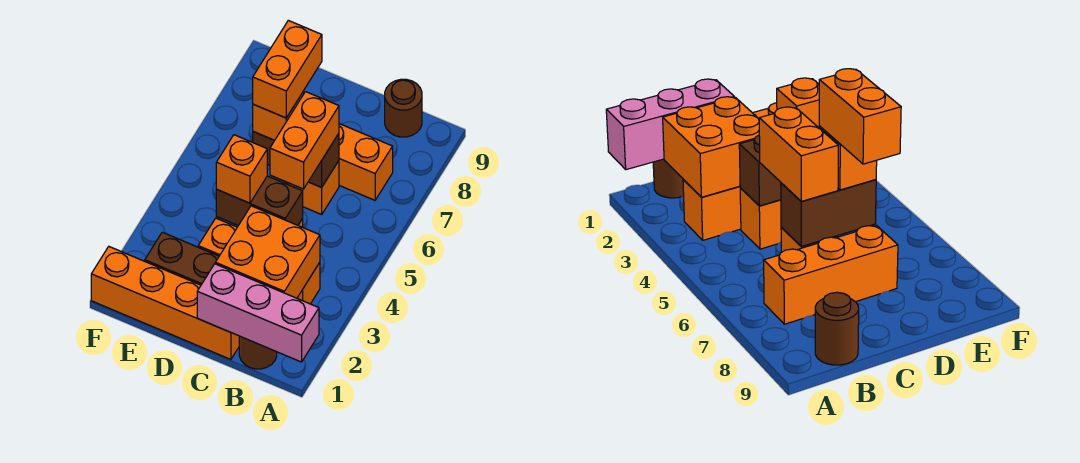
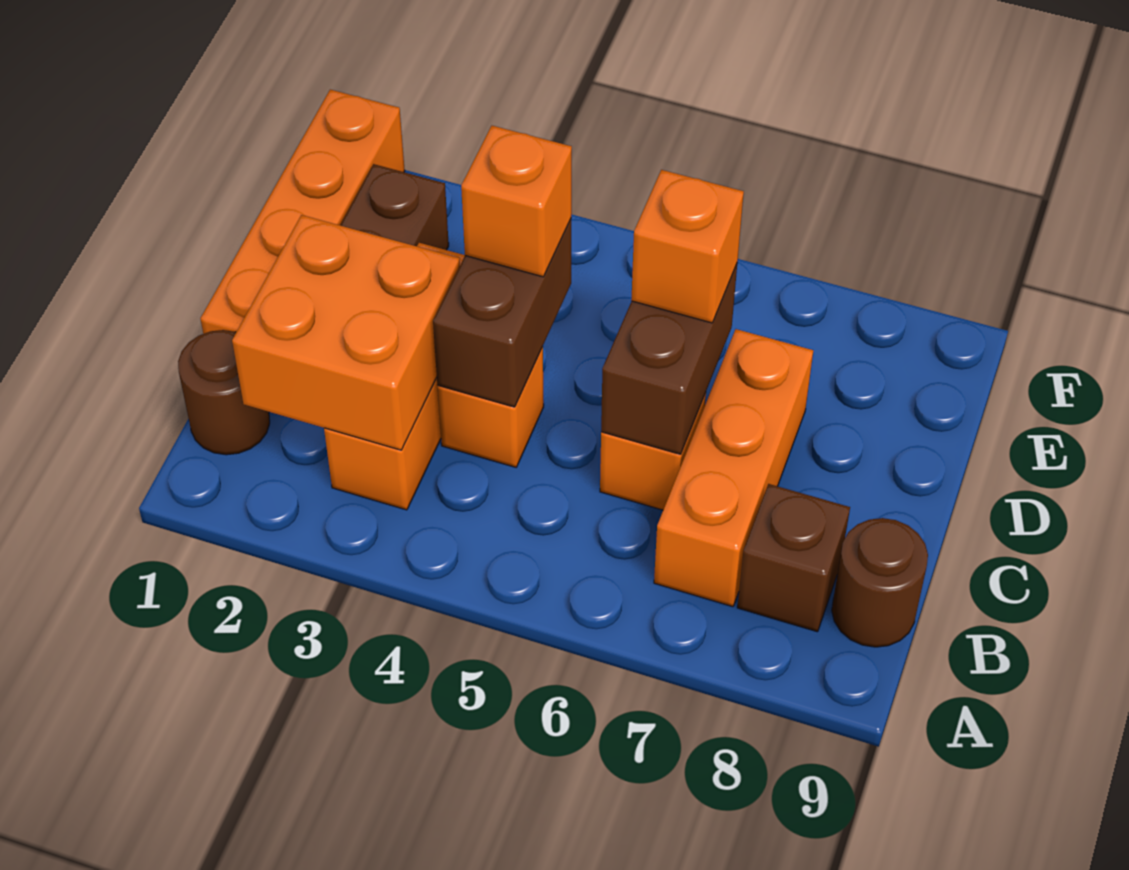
pink brick A1:C1 level 2 -> none
none -> brown brick B8 level 1
orange brick C5:C6 level 3 -> none
orange brick D6:D7 level 4 -> none

